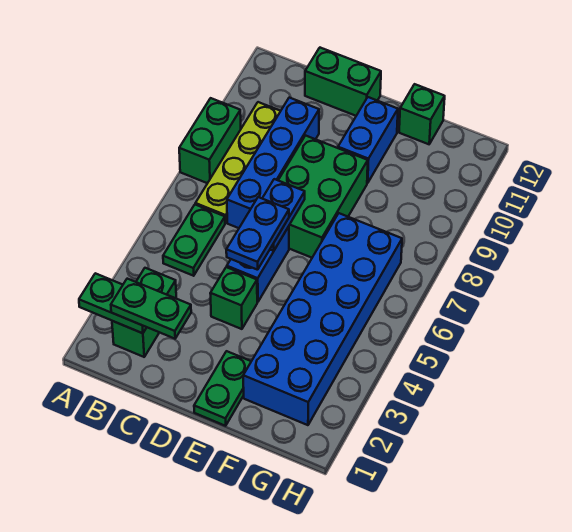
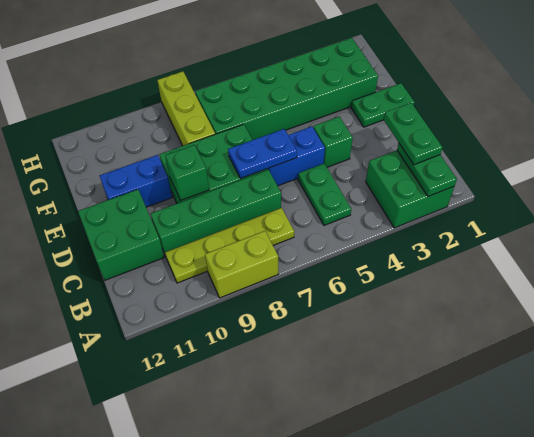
green brick A8:A9 level 1 -> lime brick A8:A9 level 1
green brick B2:B3 level 1 -> green brick A2:B3 level 1
green plate B5:B6 level 1 -> green plate B5:C5 level 1
blue brick C7:C10 level 1 -> green brick C7:C10 level 1
green brick C12:D12 level 1 -> green brick C11:D12 level 1
blue plate D5:D6 level 3 -> none
blue brick F2:G7 level 1 -> green brick F2:G7 level 1
none -> lime brick F8:H8 level 1
green brick F12 level 1 -> green brick D9 level 2

